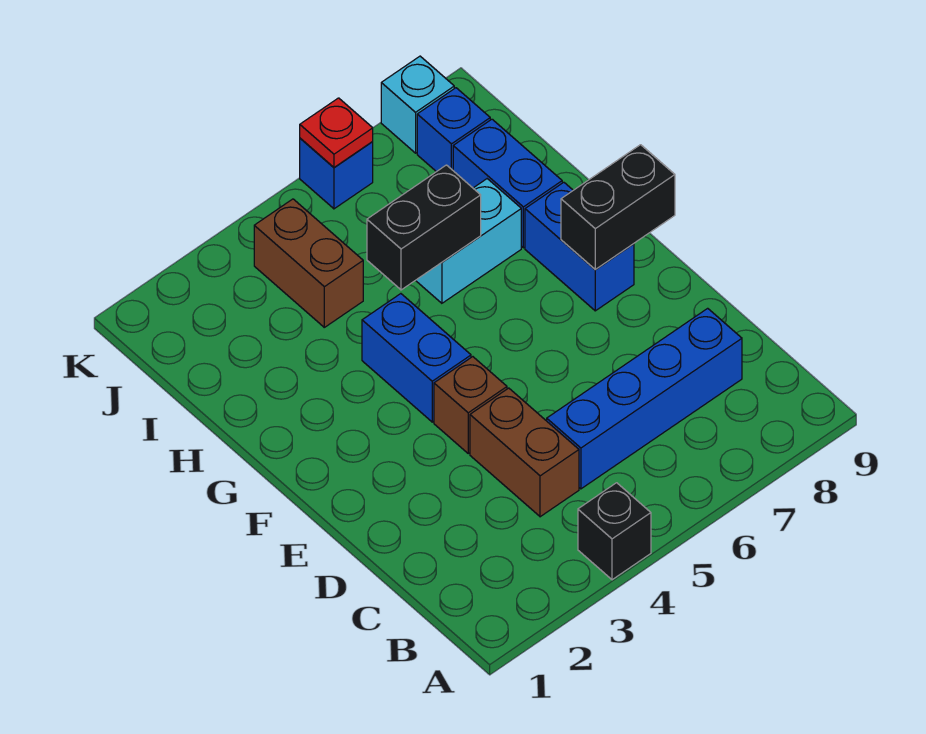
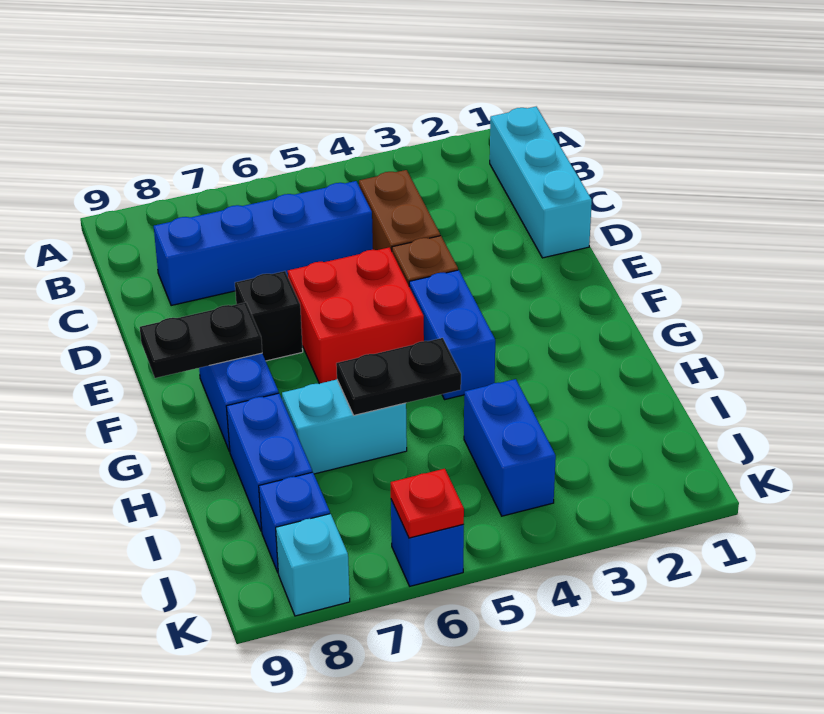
black brick A4 level 1 -> black brick E7 level 1
none -> cyan brick B1:D1 level 1
none -> red brick E5:F6 level 1
black brick F8:F9 level 2 -> black plate F8:F9 level 2
black brick H5:H6 level 2 -> black plate H5:H6 level 2
brown brick I4:J4 level 1 -> blue brick I4:J4 level 1

